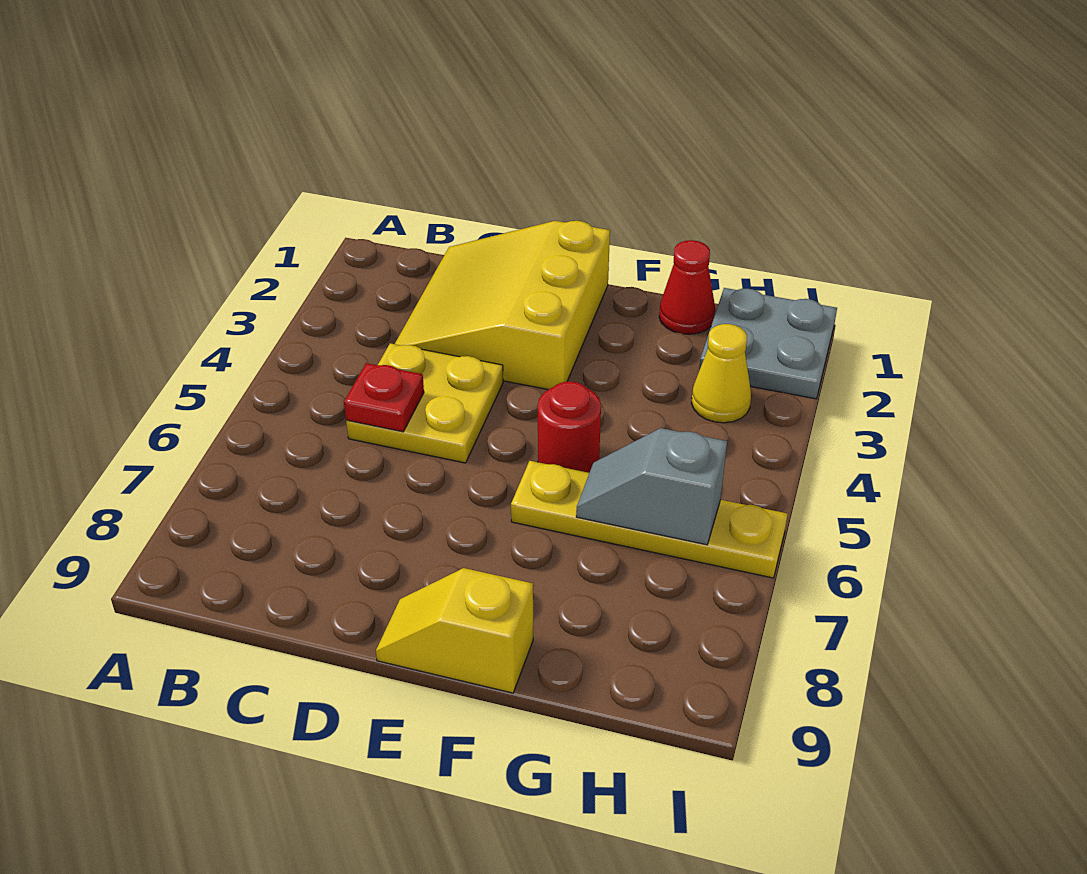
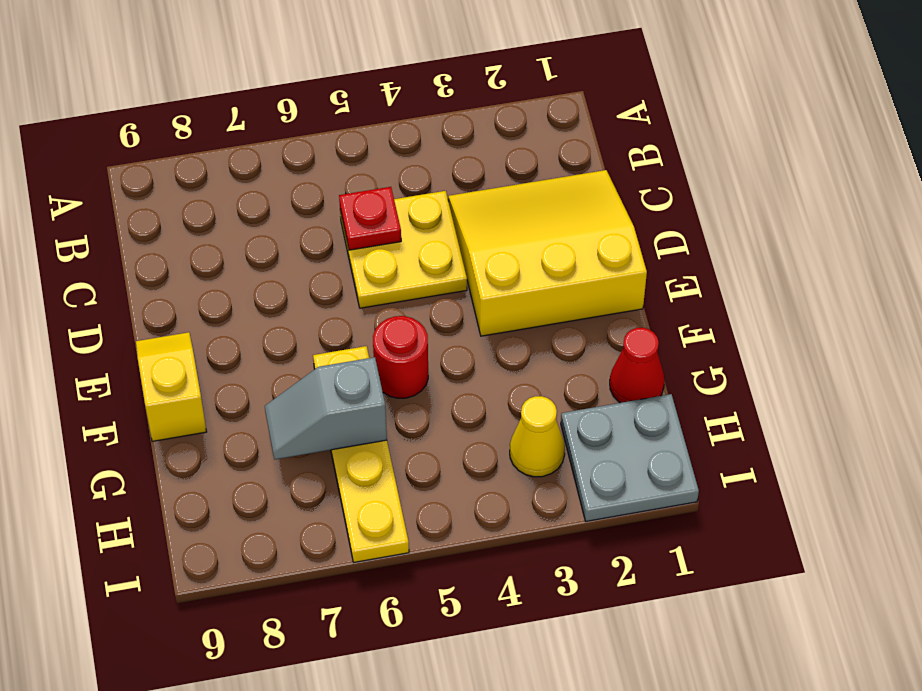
grey slope G6:H6 level 2 top H -> grey slope G6:G7 level 2 top 6

